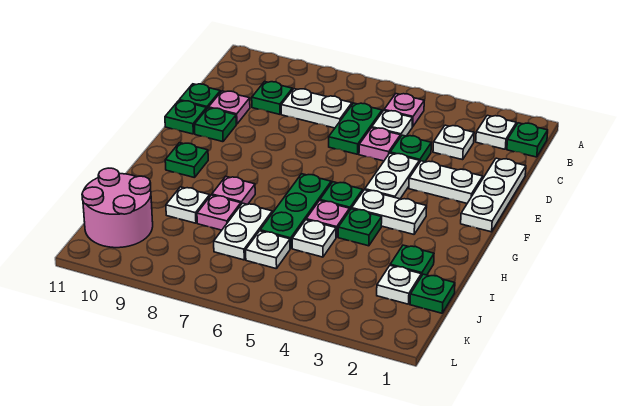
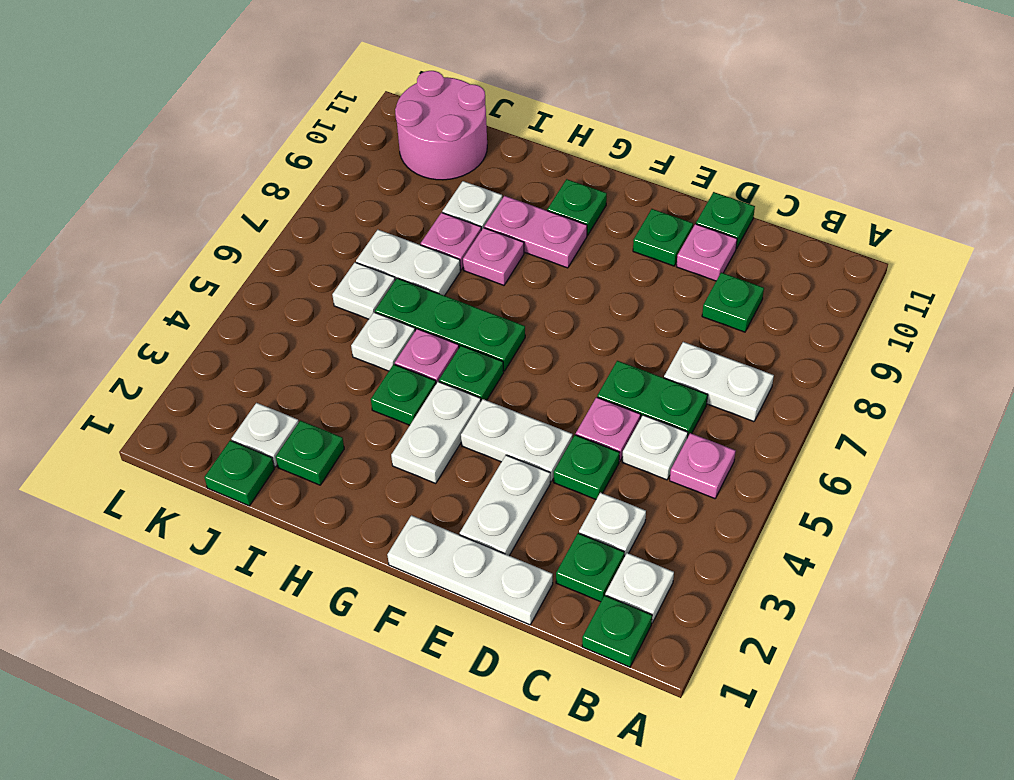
white plate C7:C8 level 1 -> white plate B7:C7 level 1
green plate E11 level 1 -> green plate C2 level 1
none -> pink plate G9:H9 level 1

